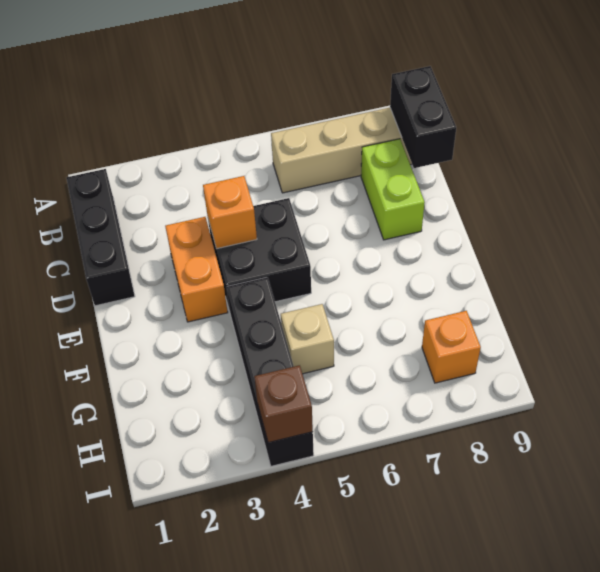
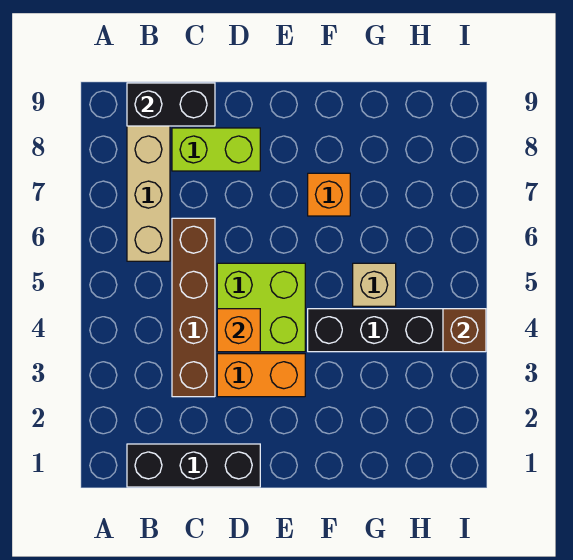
none -> brown brick C3:C6 level 1
black brick D4:E5 level 1 -> lime brick D4:E5 level 1
orange brick H8 level 1 -> orange brick F7 level 1

